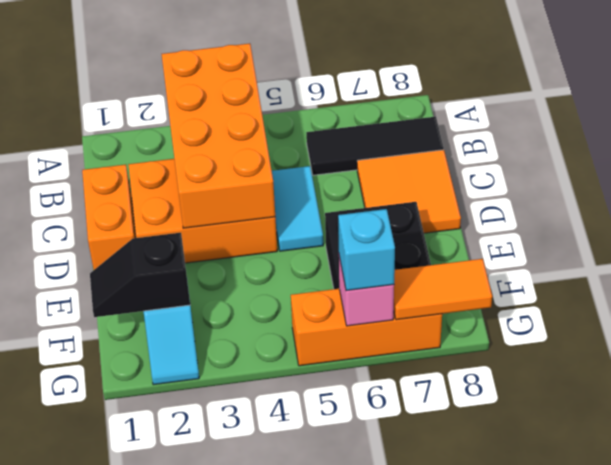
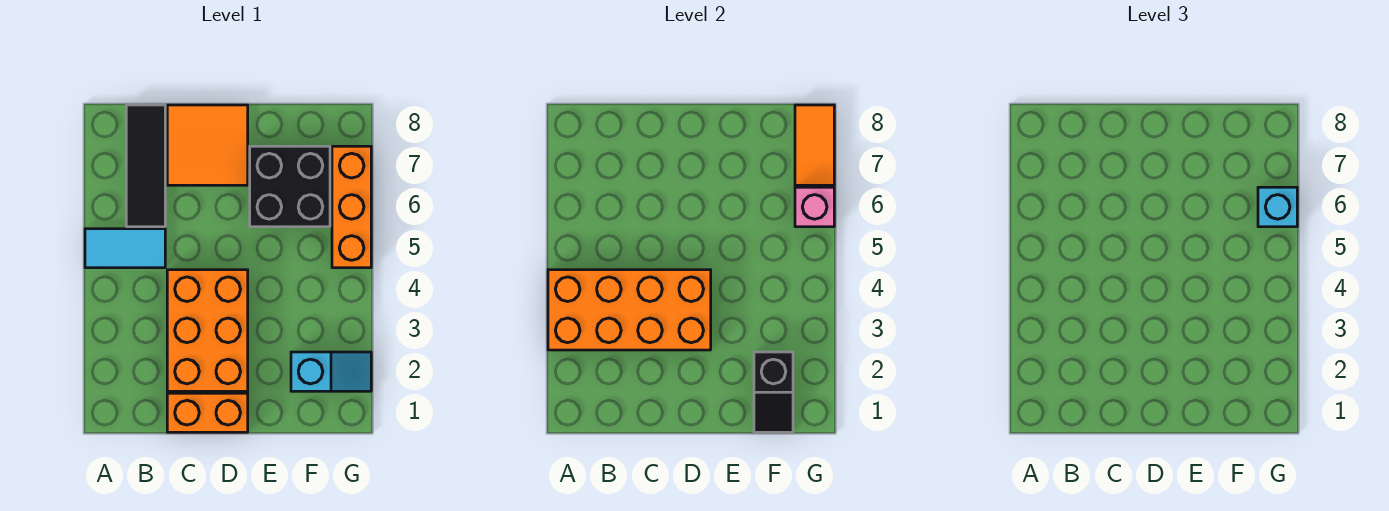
cyan tile C5:D5 level 1 -> cyan tile A5:B5 level 1

